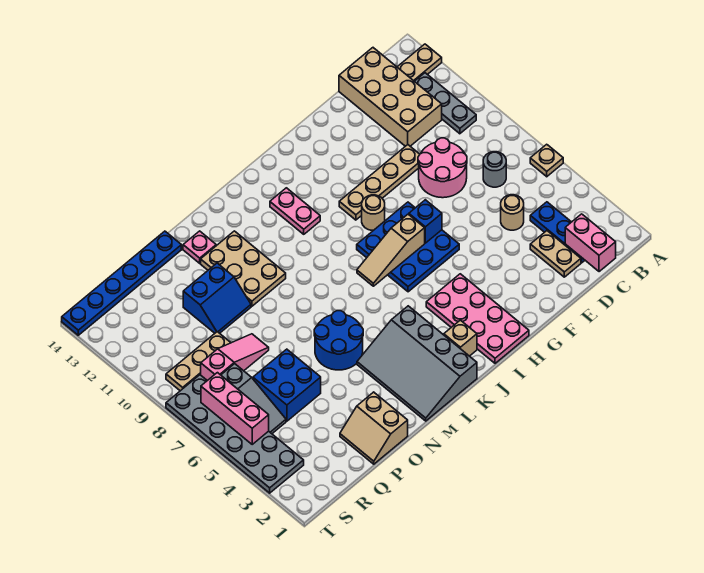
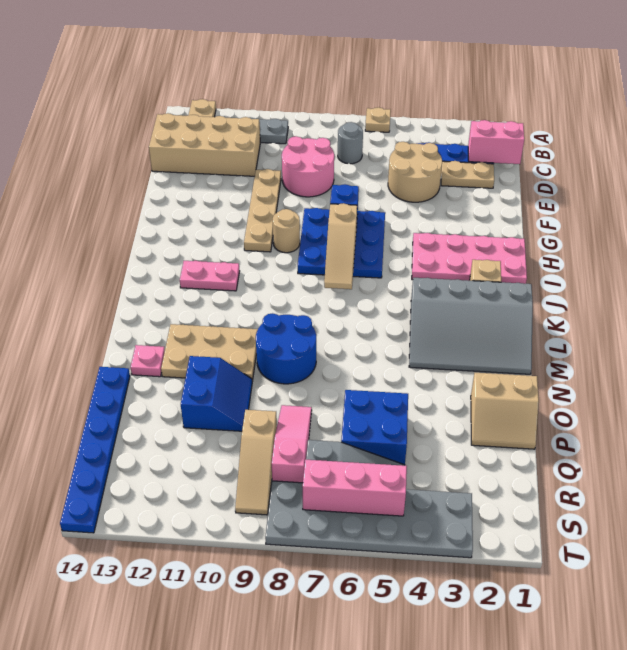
tan round brick D5 level 1 -> tan round brick D4:E5 level 1
blue round brick M5:N6 level 1 -> blue round brick M8:N9 level 1
tan plate Q9:S9 level 1 -> tan slope Q9:S9 level 1 top Q

